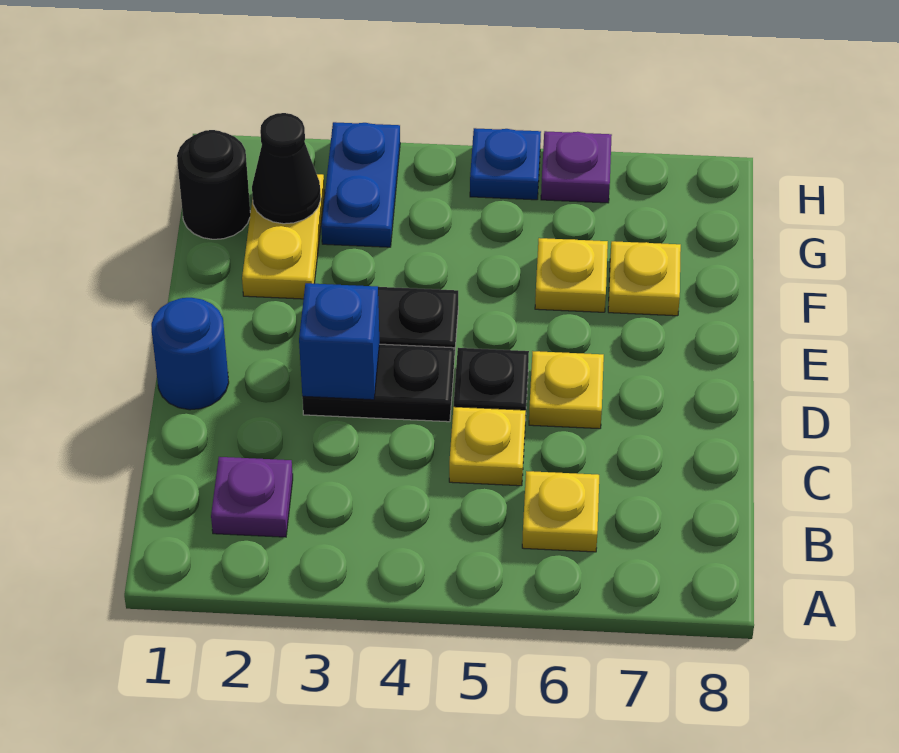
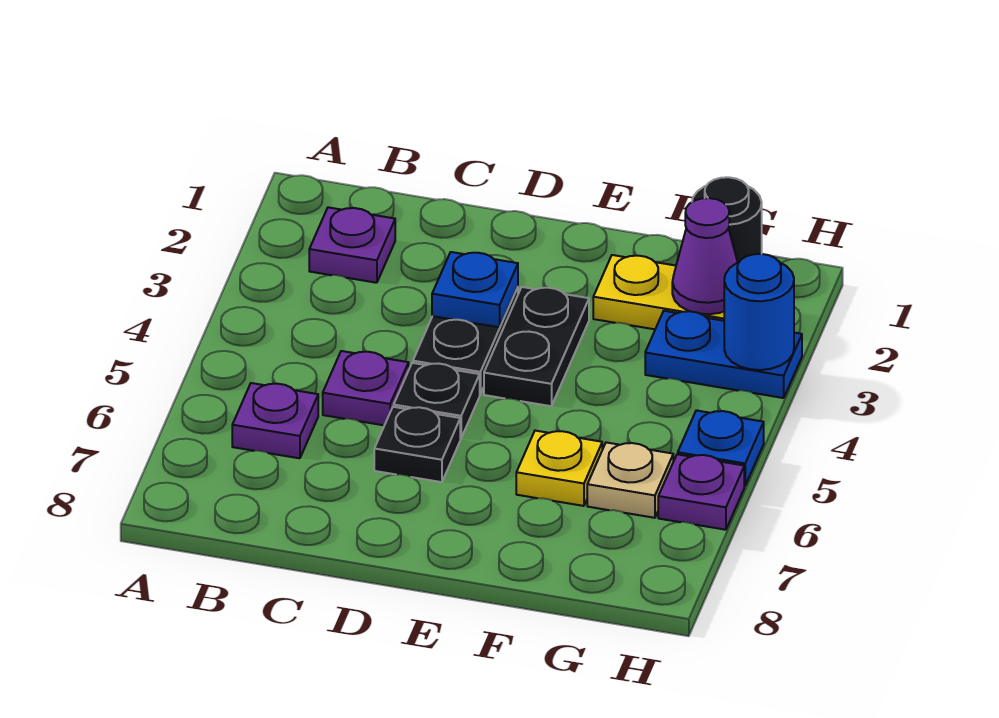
yellow plate B6 level 1 -> purple plate B6 level 1
yellow plate C5 level 1 -> purple plate C5 level 1
blue round brick D1 level 1 -> blue round brick H3 level 2
blue brick D3 level 2 -> blue plate D3 level 2
yellow plate D6 level 1 -> black plate D6 level 1
yellow plate F7 level 1 -> none
black cone G2 level 2 -> purple cone G2 level 2
none -> tan plate G6 level 1

